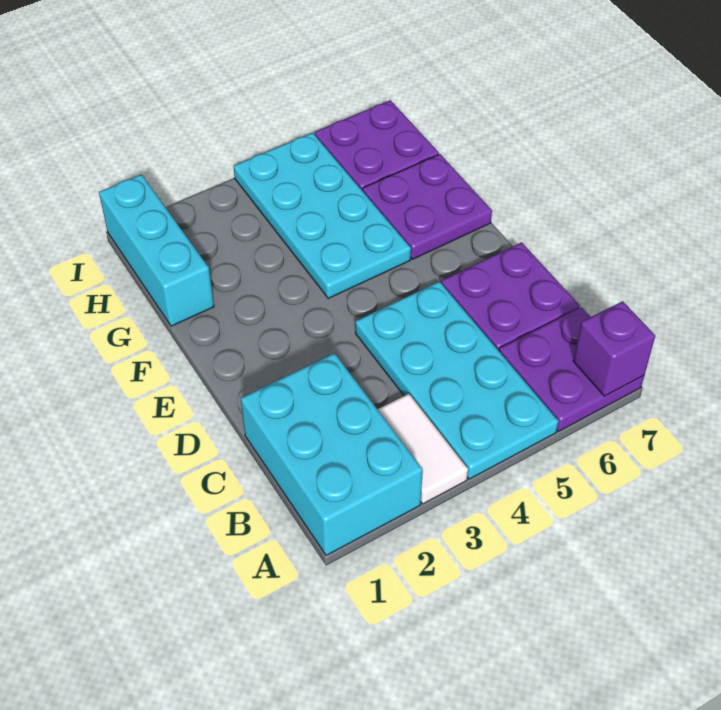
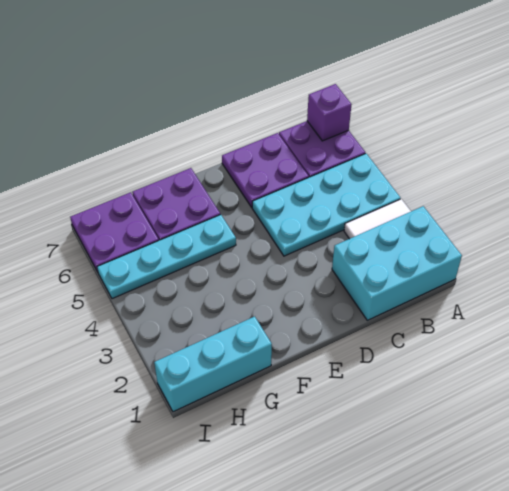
cyan plate F4:I5 level 1 -> cyan plate F5:I5 level 1

